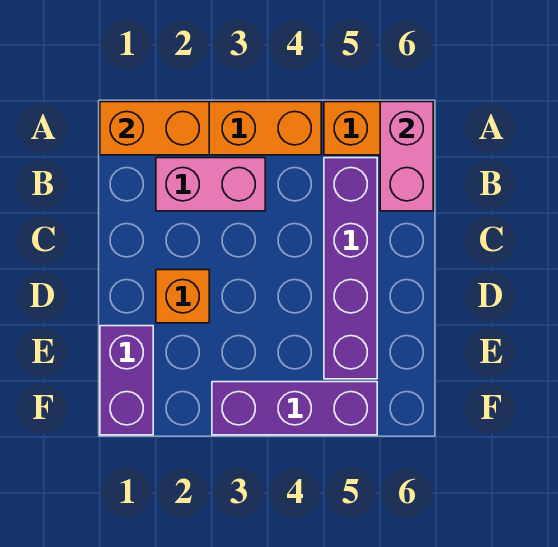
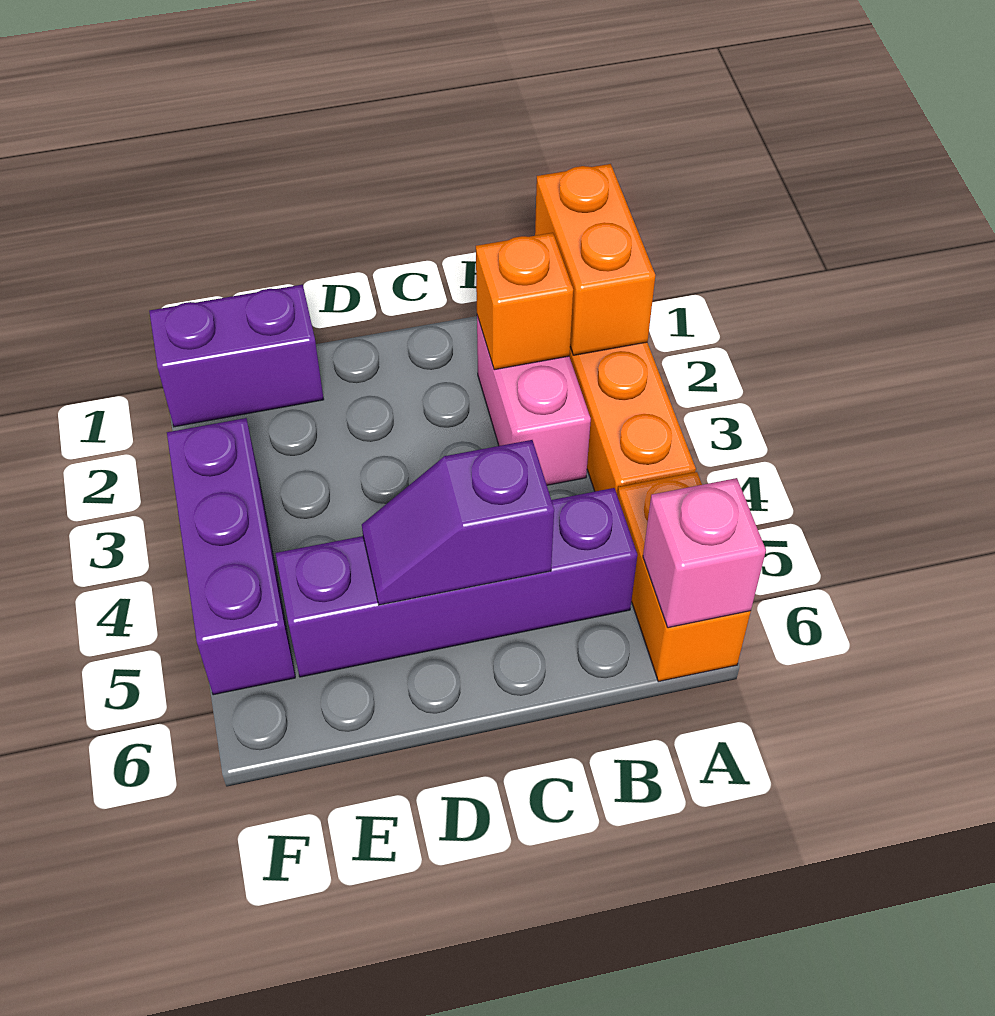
pink brick A6:B6 level 2 -> pink brick A6 level 2
none -> purple slope C5:D5 level 2 top C
orange brick D2 level 1 -> orange brick B2 level 2

